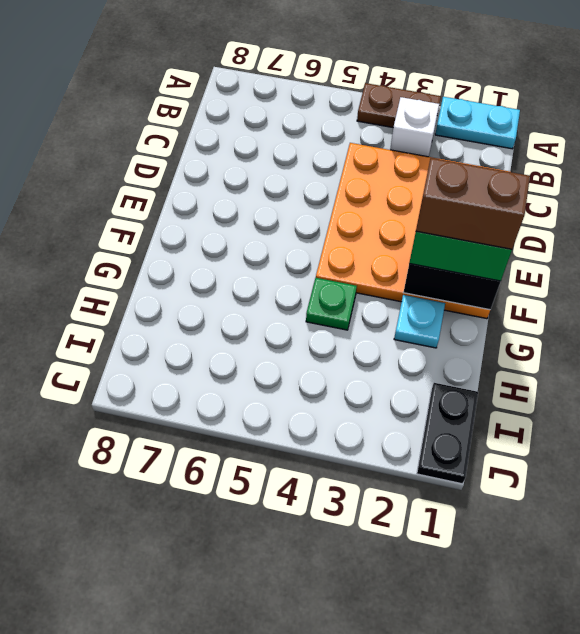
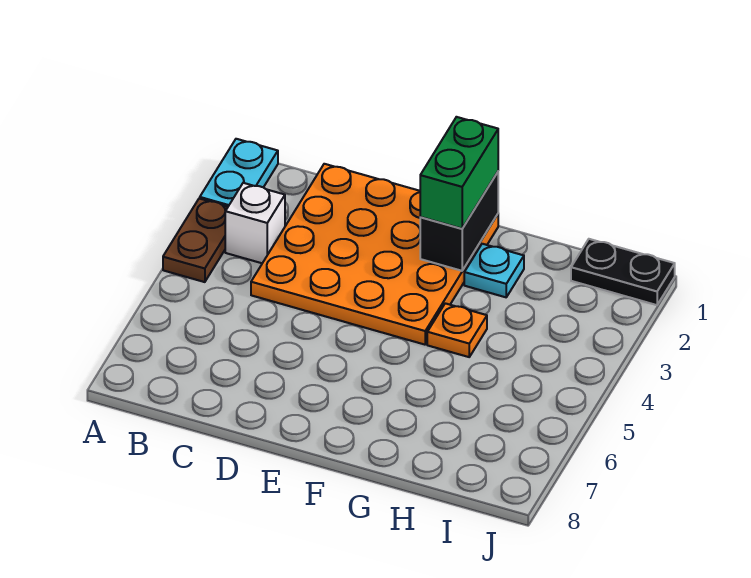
brown brick F1:F2 level 4 -> none
green plate G4 level 1 -> orange plate G4 level 1

